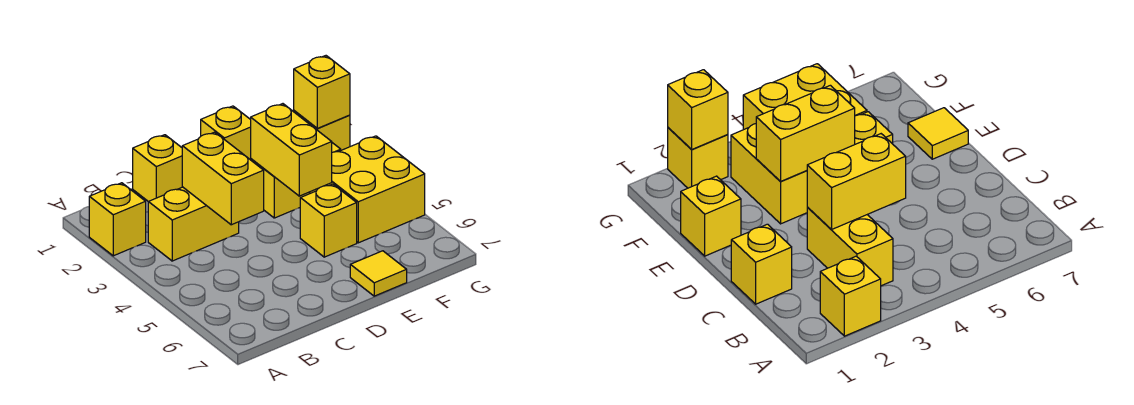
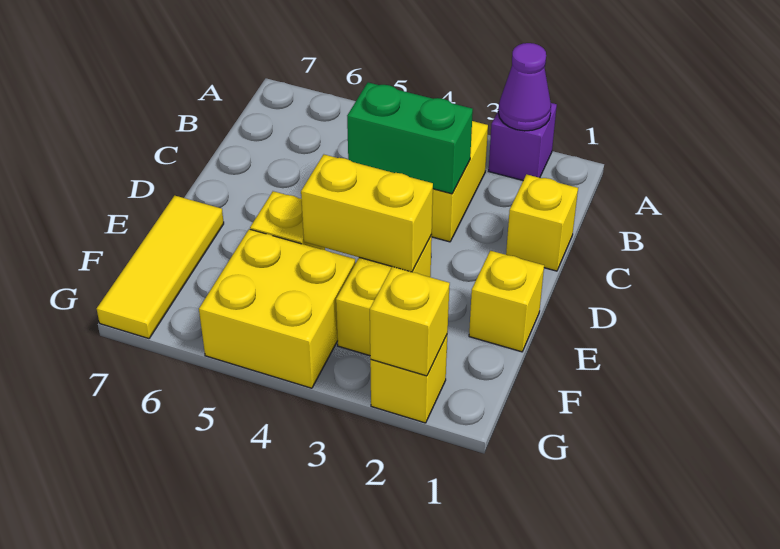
yellow brick A2 level 1 -> purple brick A2 level 1
none -> purple cone A2 level 2
yellow brick C3:C4 level 2 -> green brick C3:C4 level 2
yellow tile E7 level 1 -> yellow tile E7:G7 level 1

